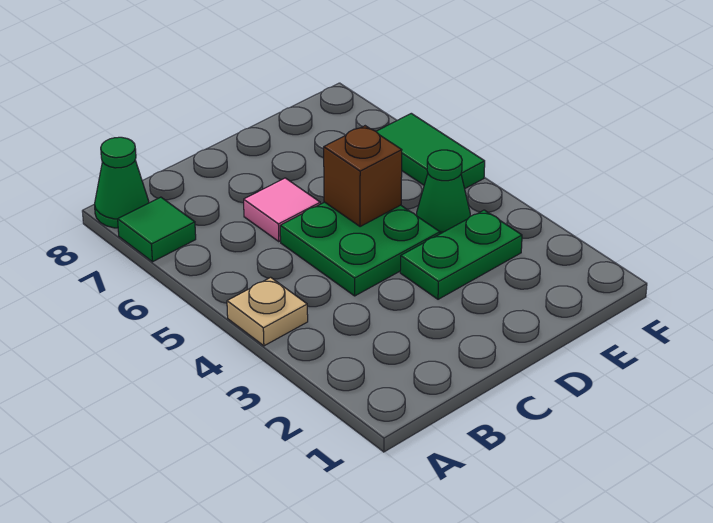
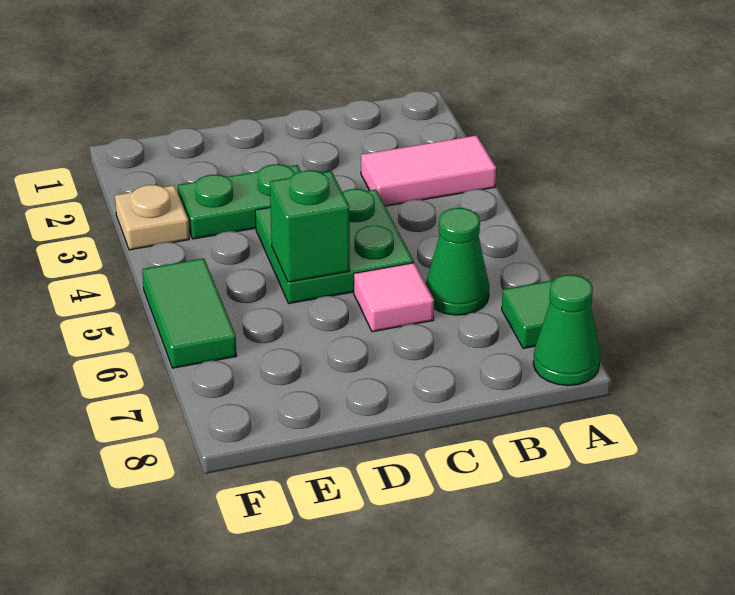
none -> pink tile A3:B3 level 1
tan plate A4 level 1 -> tan plate F3 level 1
brown brick D5 level 2 -> green brick D5 level 2
green cone E4 level 1 -> green cone B6 level 1

